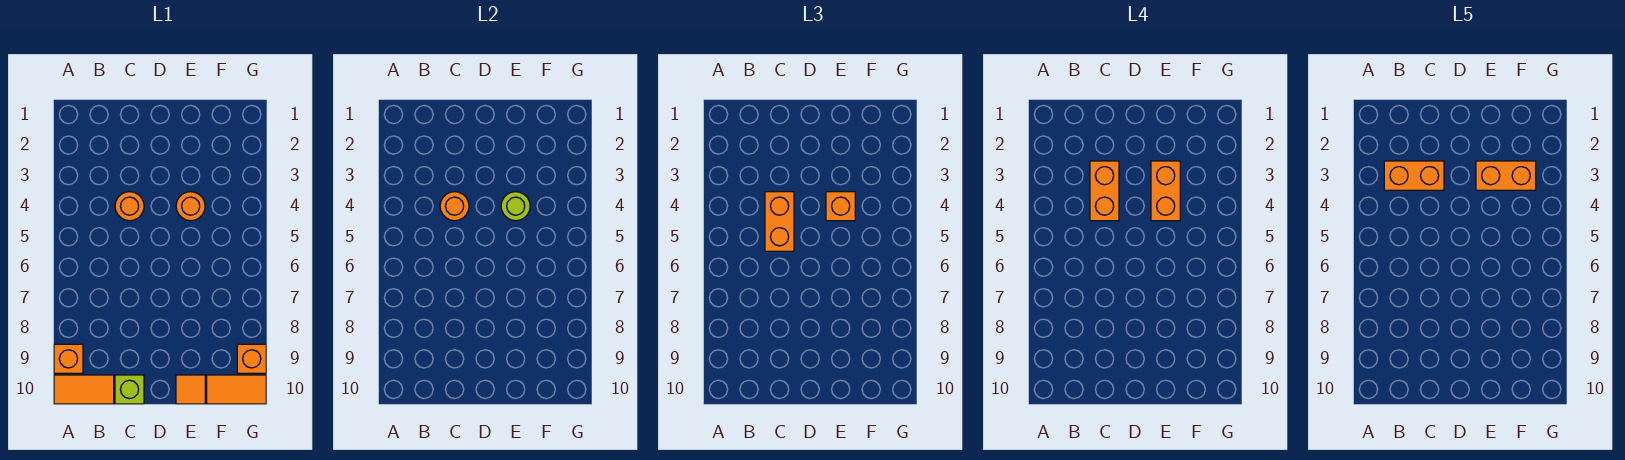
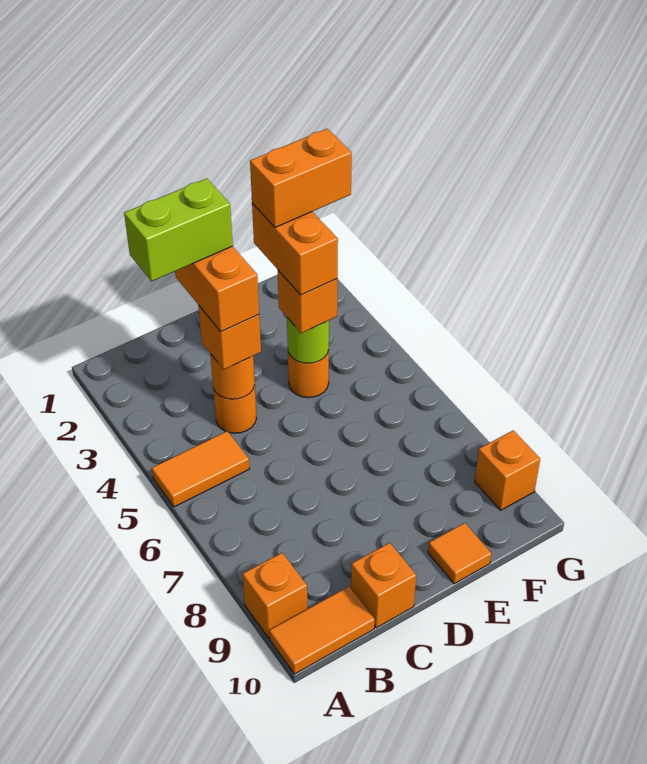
orange brick B3:C3 level 5 -> lime brick B3:C3 level 5
orange brick C4:C5 level 3 -> orange brick C4 level 3
lime brick C10 level 1 -> orange brick C10 level 1
orange tile F10:G10 level 1 -> orange tile A5:B5 level 1

